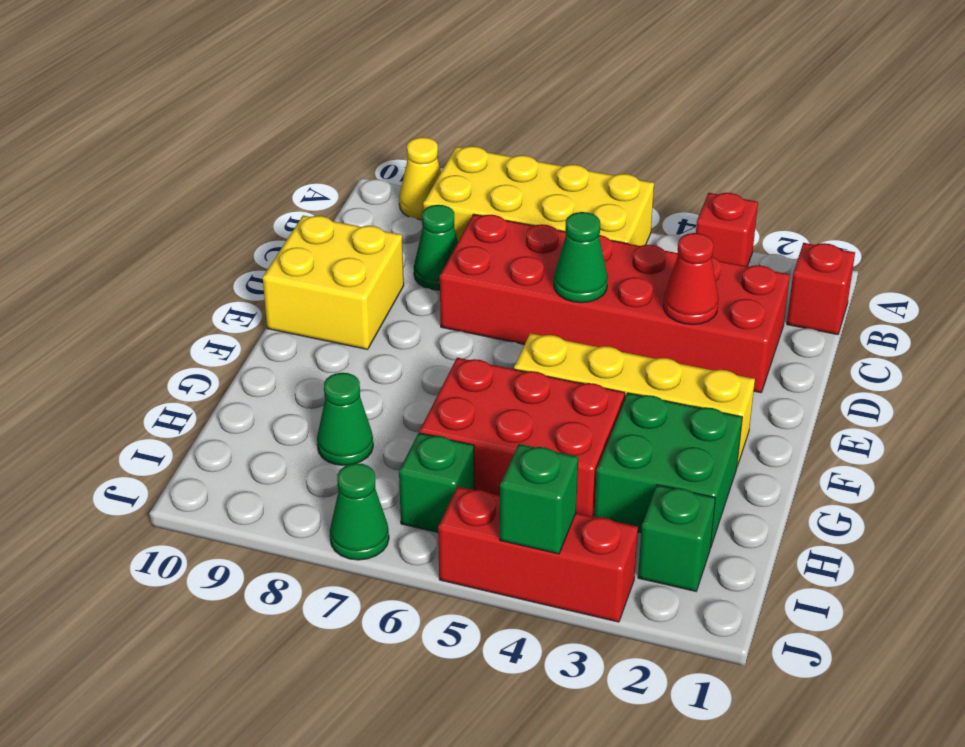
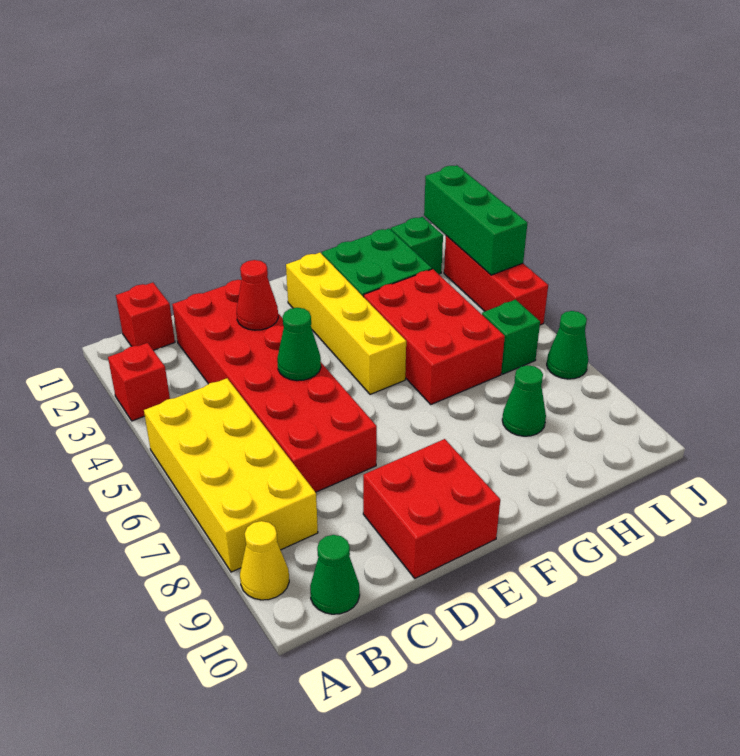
green cone C8 level 1 -> green cone B10 level 1
yellow brick D9:E10 level 1 -> red brick D9:E10 level 1
green brick J4 level 2 -> green brick J2:J4 level 2

